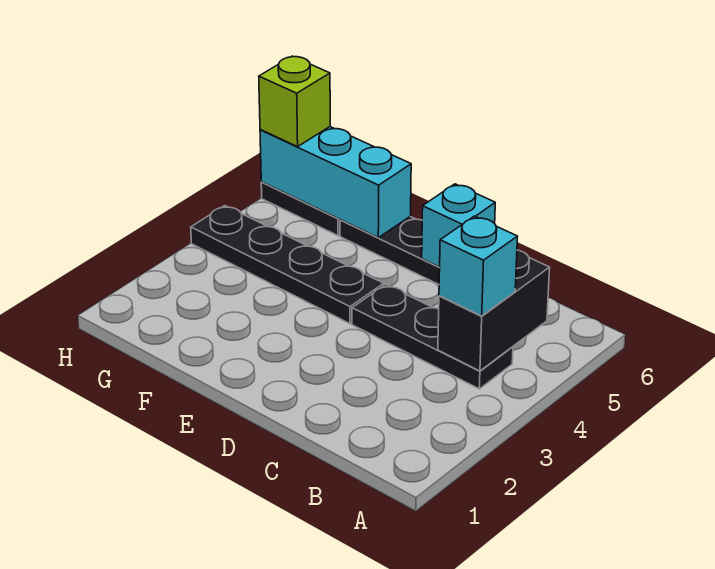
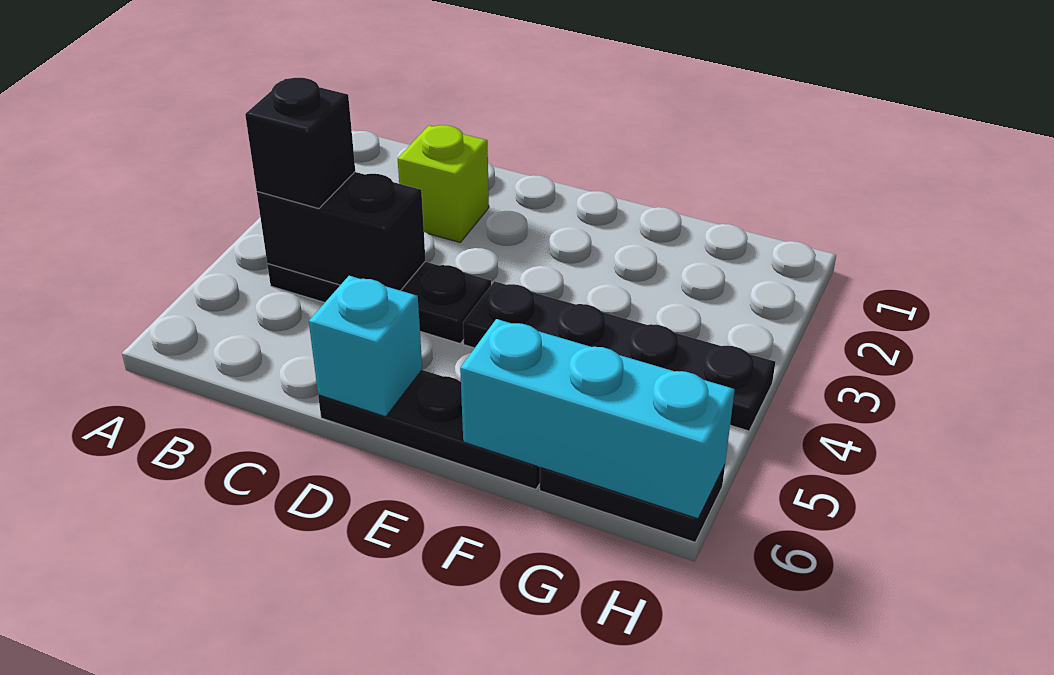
black brick B4:B5 level 2 -> black brick B4:C4 level 2
cyan brick B4 level 3 -> black brick B4 level 3
lime brick H6 level 3 -> lime brick C2 level 1

